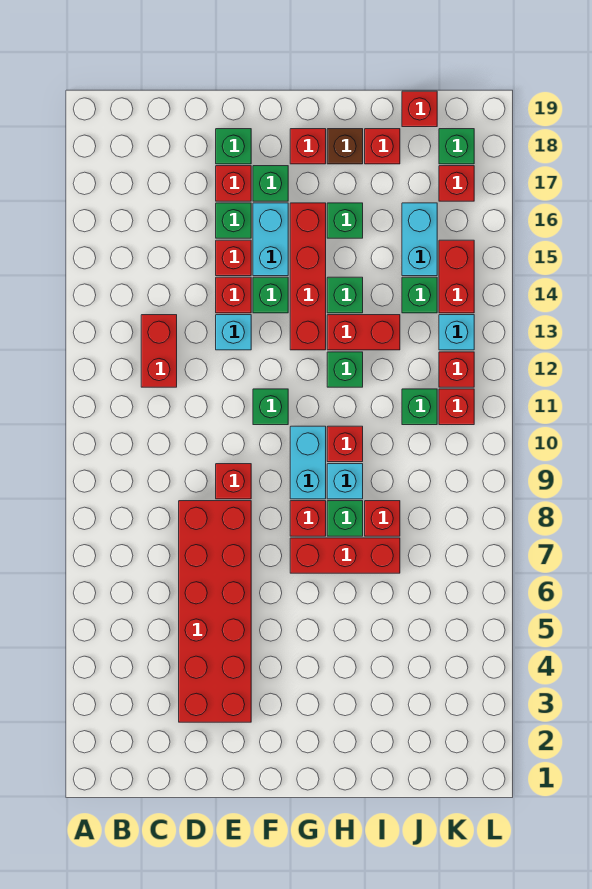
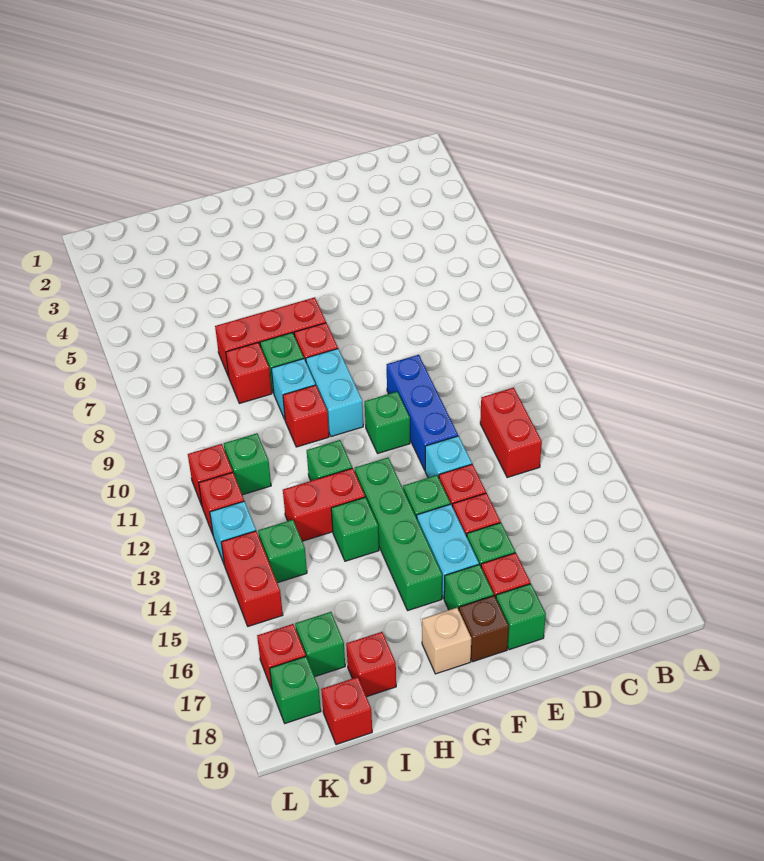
red brick D3:E8 level 1 -> none
red brick E9 level 1 -> none
none -> blue brick E10:E12 level 1
red brick G13:G16 level 1 -> green brick G13:G16 level 1
red brick G18 level 1 -> tan brick G18 level 1
green brick H16 level 1 -> green brick J17 level 1
brown brick H18 level 1 -> brown brick F18 level 1
cyan brick J15:J16 level 1 -> none

